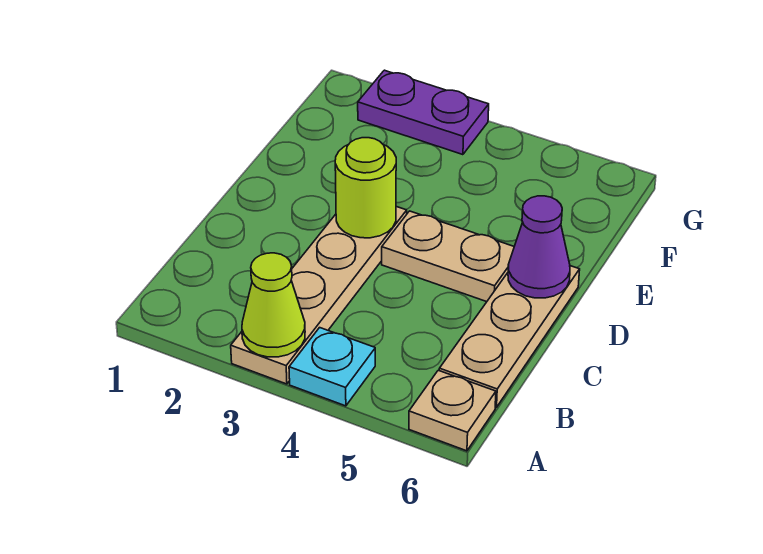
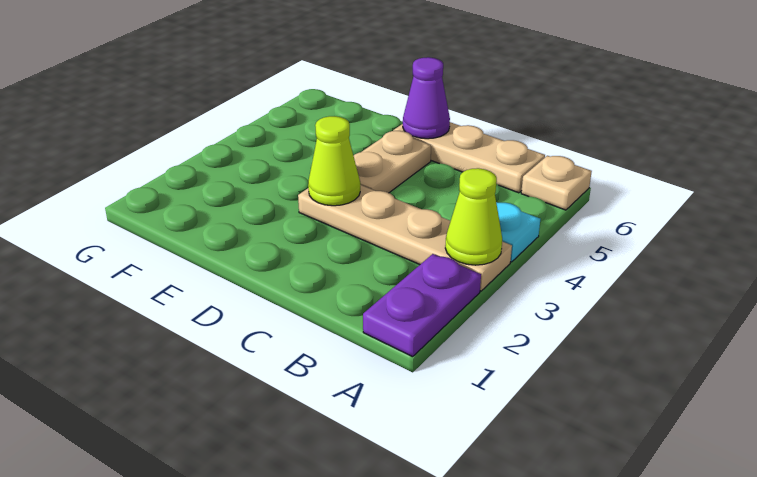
lime round brick D3 level 2 -> lime cone D3 level 2
purple plate G2:G3 level 1 -> purple plate A1:A2 level 1

